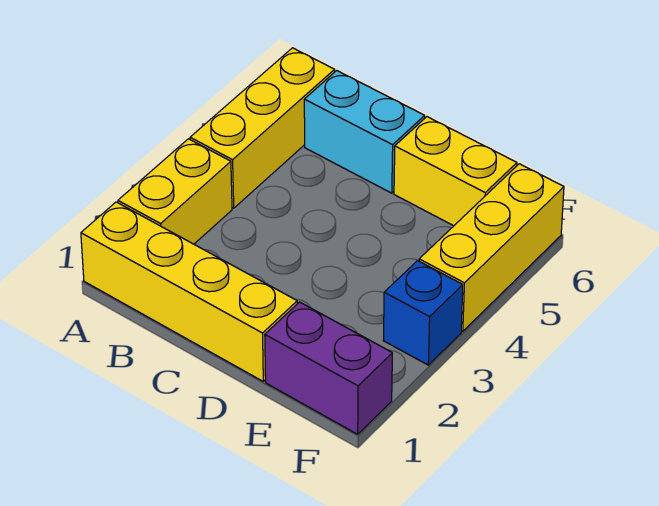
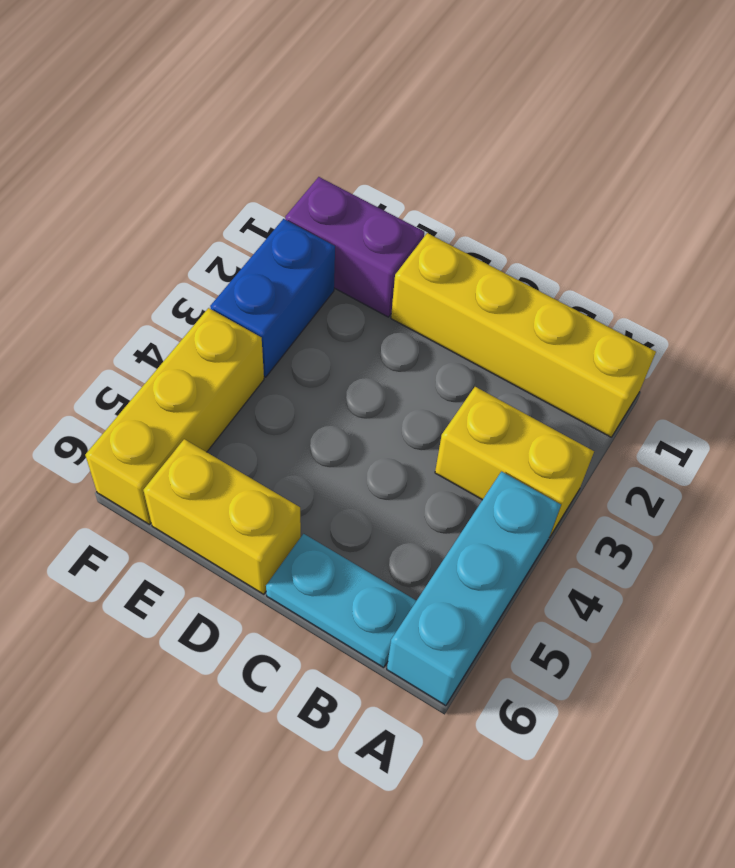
yellow brick A2:A3 level 1 -> yellow brick A3:B3 level 1
yellow brick A4:A6 level 1 -> cyan brick A4:A6 level 1
cyan brick B6:C6 level 1 -> cyan plate B6:C6 level 1
blue brick F3 level 1 -> blue brick F2:F3 level 1

